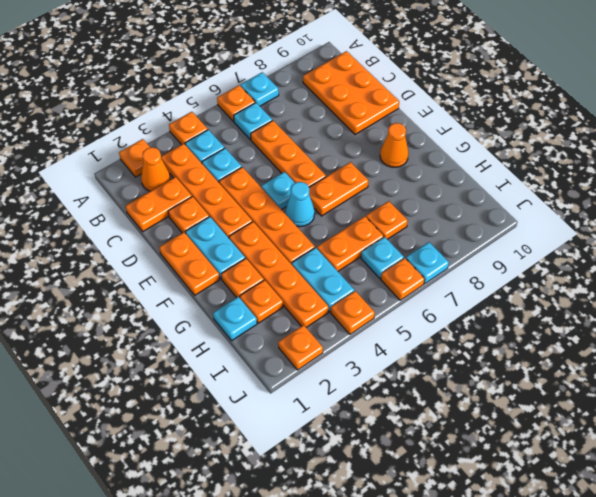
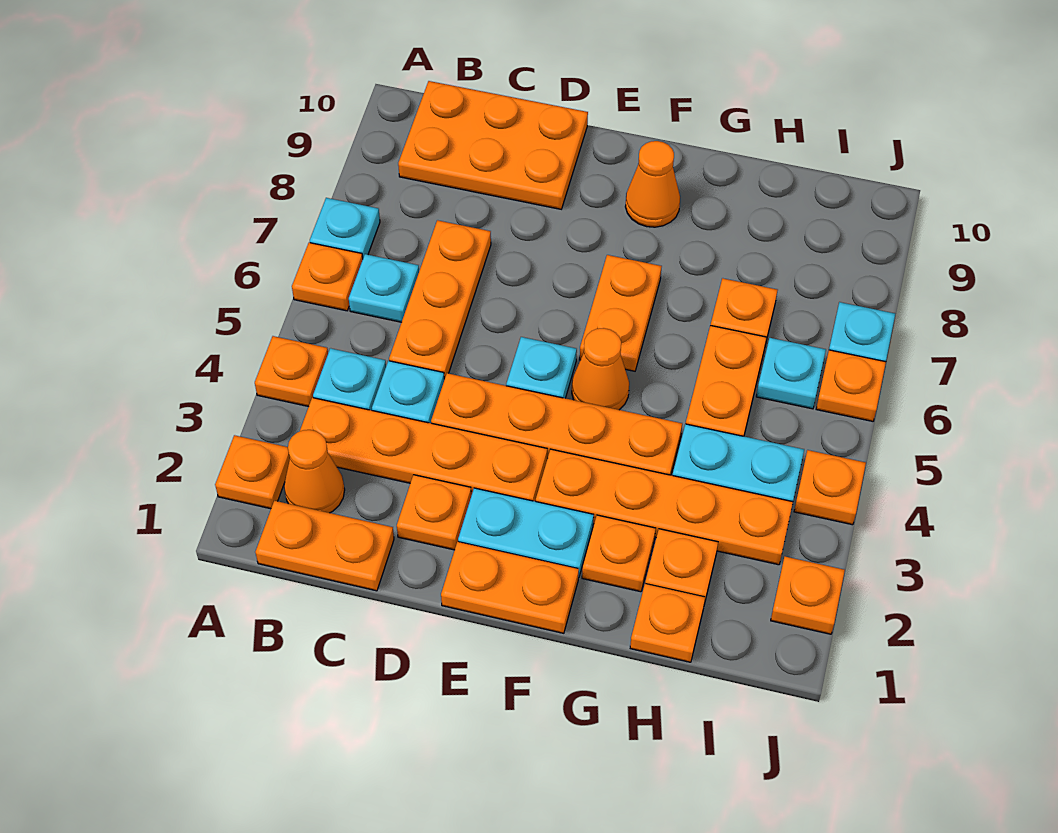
orange plate C1:C2 level 1 -> orange plate B1:C1 level 1
orange plate C6:E6 level 1 -> orange plate C5:C7 level 1
cyan cone F5 level 1 -> orange cone F5 level 1
cyan plate H1 level 1 -> orange plate H1 level 1

